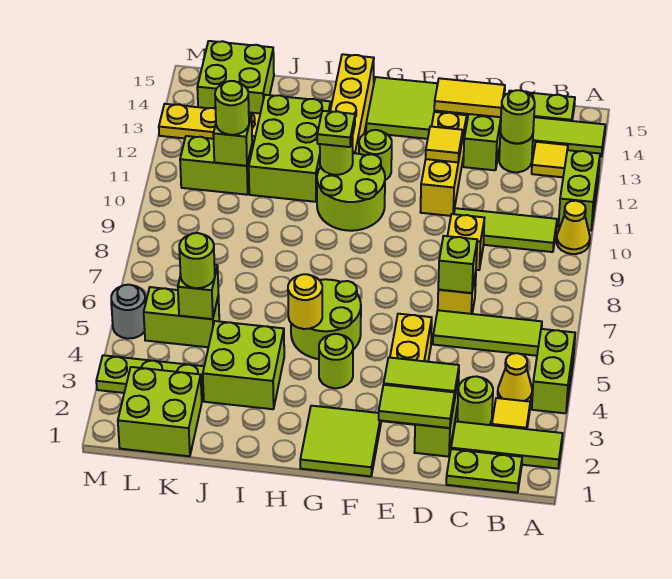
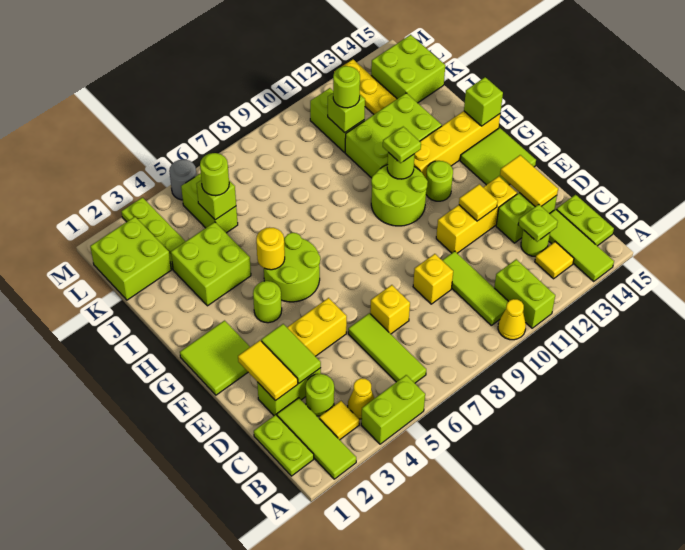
lime brick A11:A12 level 1 -> lime brick A11:B11 level 1
lime round brick C13 level 2 -> lime plate C13 level 2
lime tile D2:E2 level 2 -> yellow tile D2:E2 level 2
lime brick D7 level 2 -> lime brick H15 level 2

